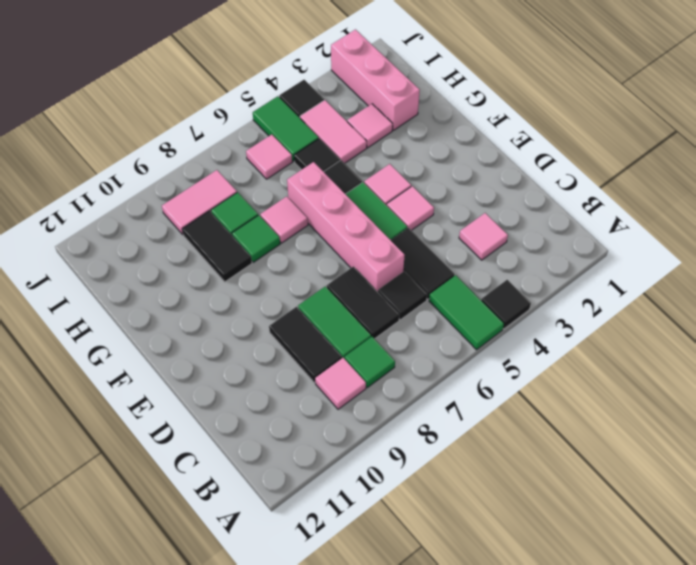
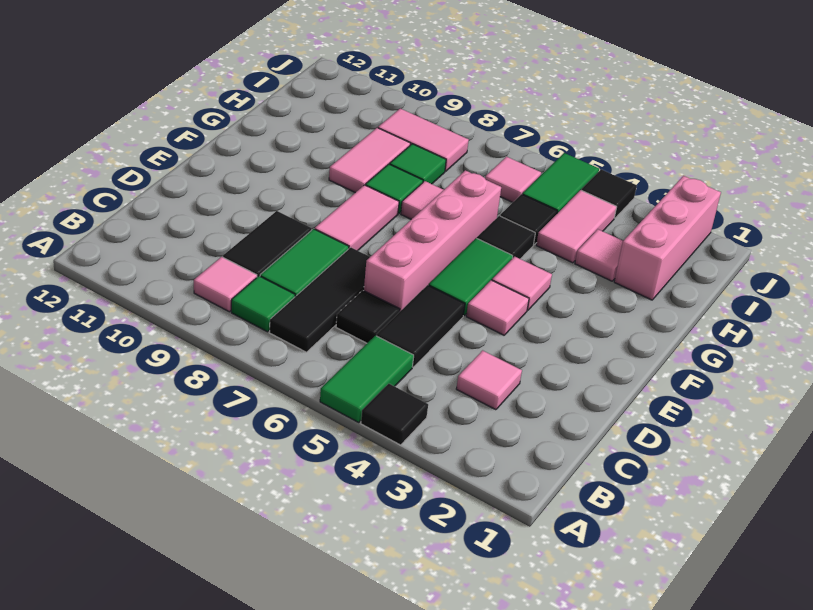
black tile C7:D7 level 1 -> black tile B7:D7 level 1
none -> pink tile E8:F8 level 1
black tile G9:H9 level 1 -> pink tile G9:H9 level 1

